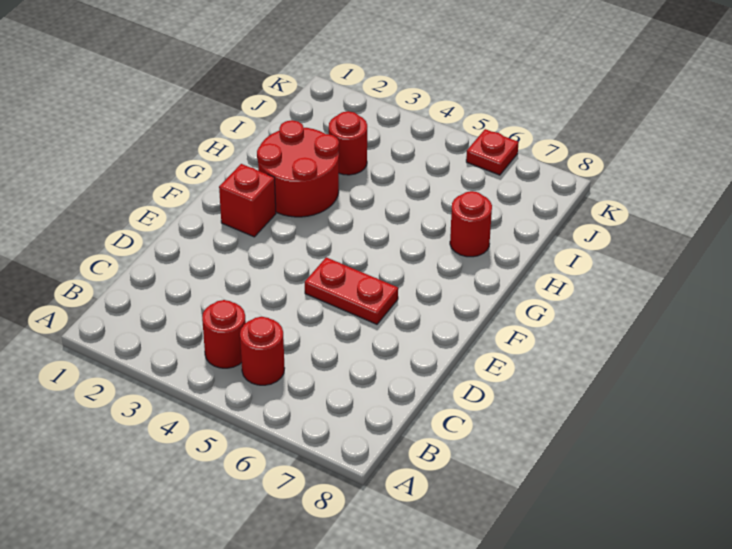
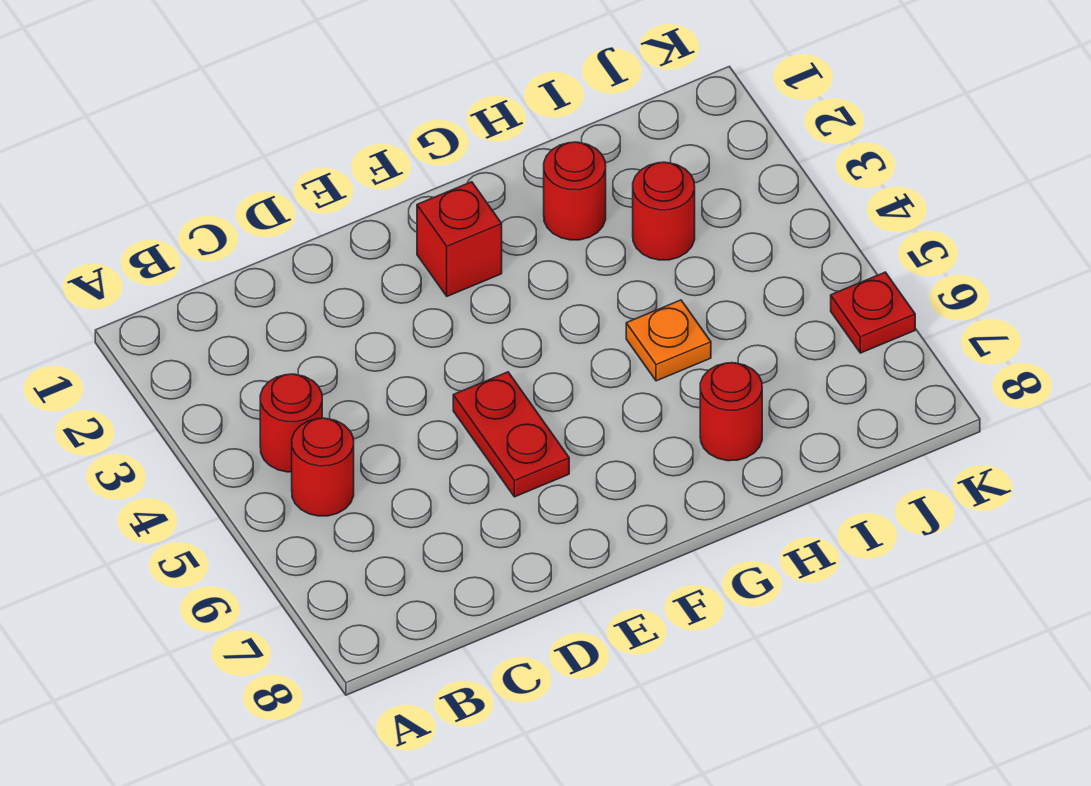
red round brick G2:H3 level 1 -> red round brick H2 level 1
none -> orange plate H5 level 1

